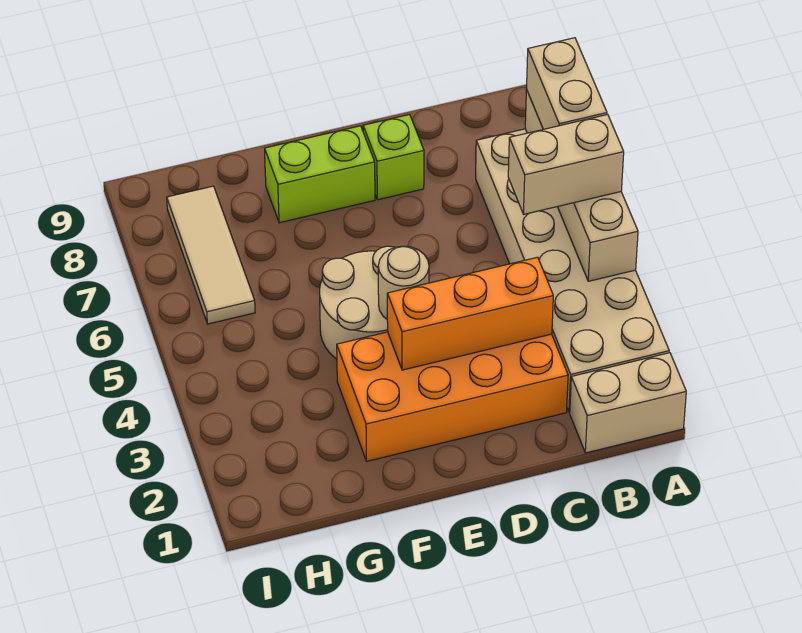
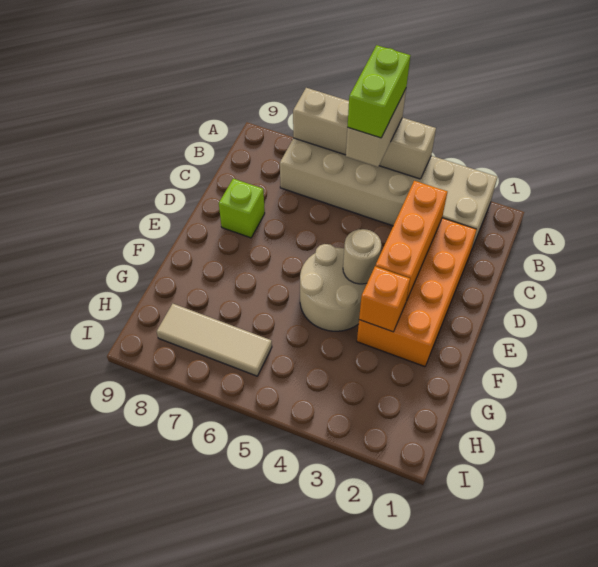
tan brick A1:B1 level 1 -> none
tan brick A6:A7 level 3 -> none
lime brick E8:F8 level 1 -> lime brick A5:B5 level 4
none -> orange brick F3 level 2

